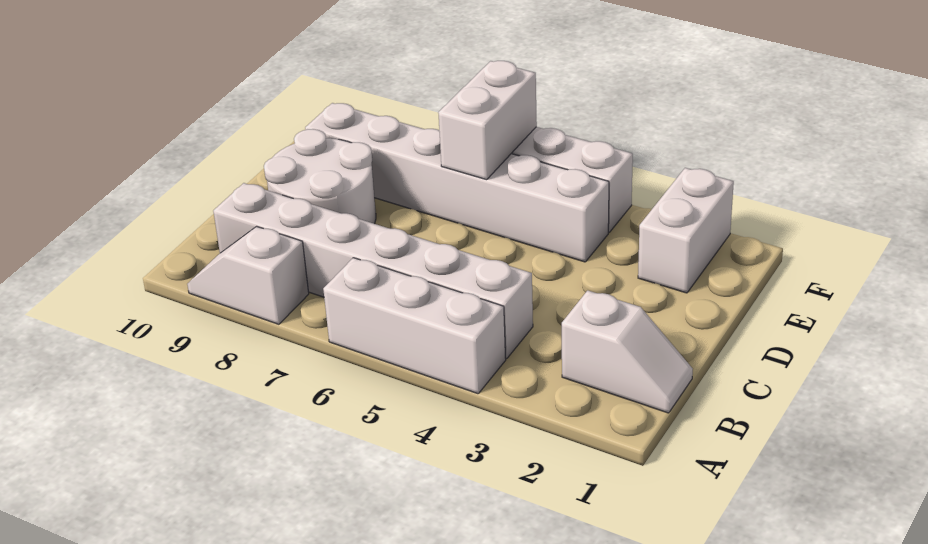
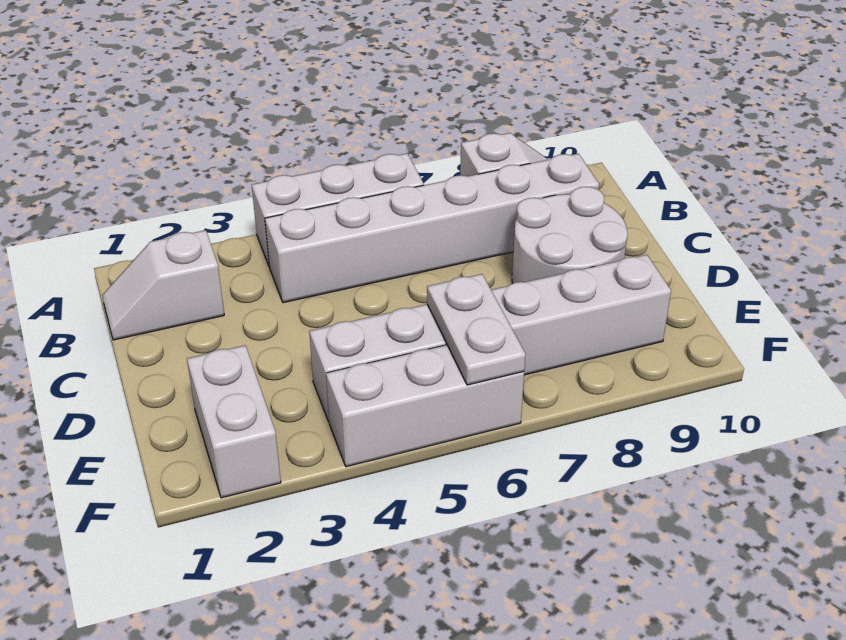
white brick E6:F6 level 2 -> white plate E6:F6 level 2

